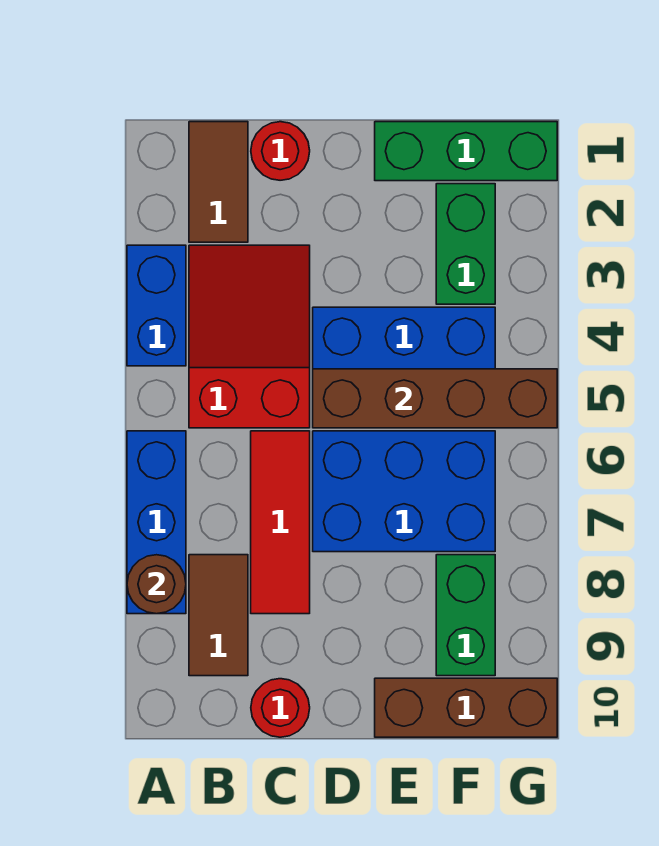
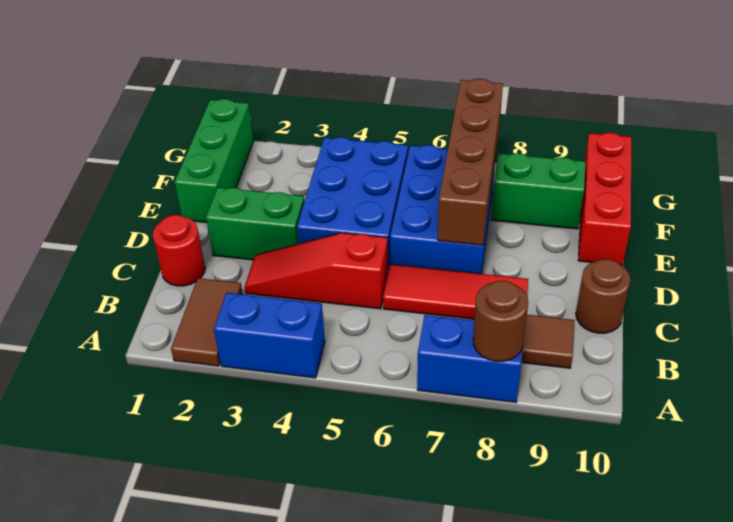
blue brick A6:A8 level 1 -> blue brick A7:A8 level 1
brown tile B1:B2 level 1 -> brown tile A2:B2 level 1
red slope B3:C5 level 1 top 5 -> red slope C3:C5 level 1 top 5
red round brick C10 level 1 -> brown round brick C10 level 1
brown brick D5:G5 level 2 -> brown brick D7:G7 level 2
brown brick E10:G10 level 1 -> red brick E10:G10 level 1
green brick F2:F3 level 1 -> green brick D2:D3 level 1

